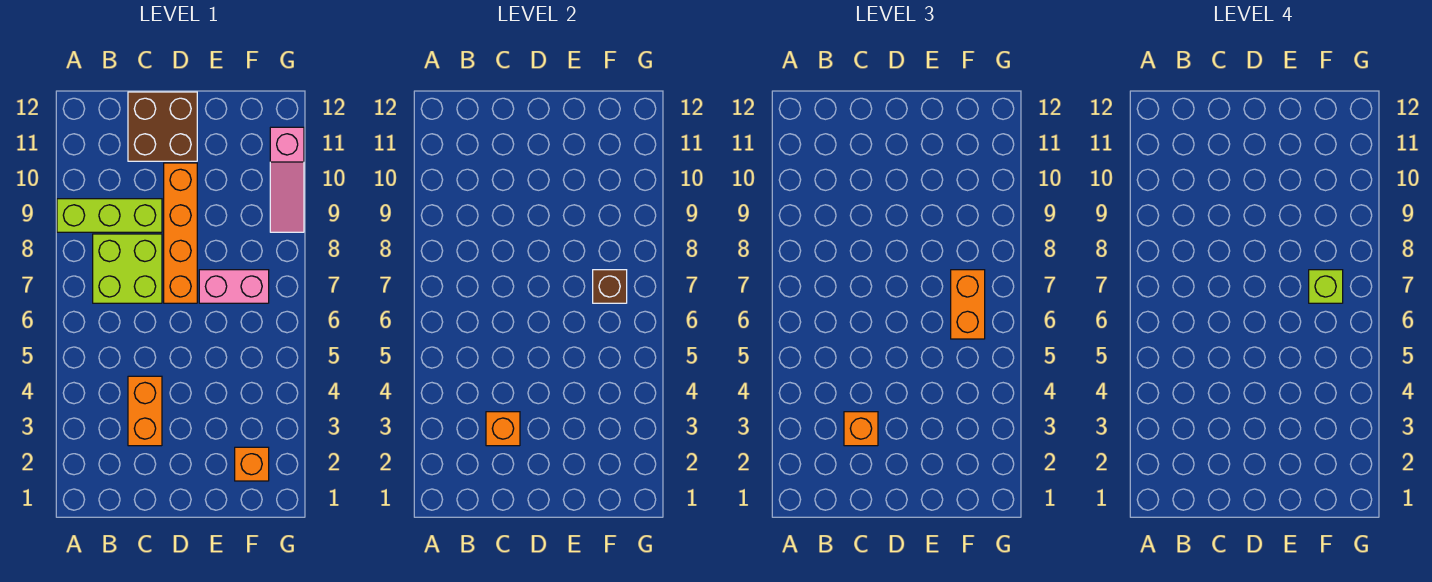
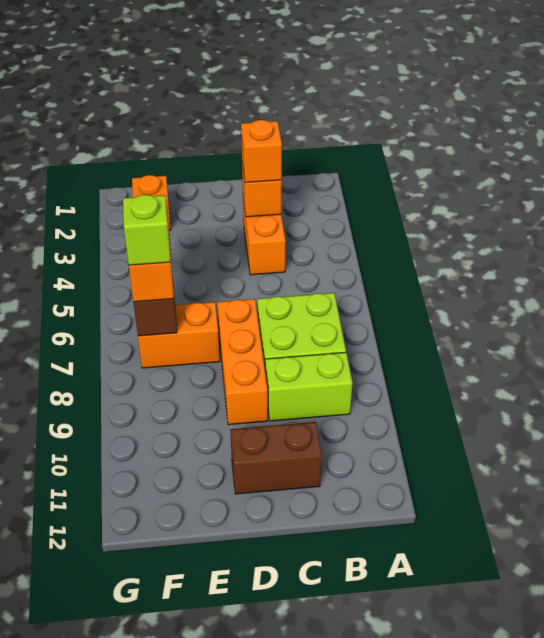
lime brick A9:C9 level 1 -> lime brick B9:C9 level 1
brown brick C11:D12 level 1 -> brown brick C11:D11 level 1
orange brick D7:D10 level 1 -> orange brick D7:D9 level 1
pink brick E7:F7 level 1 -> orange brick E7:F7 level 1
pink slope G9:G11 level 1 top 11 -> none

